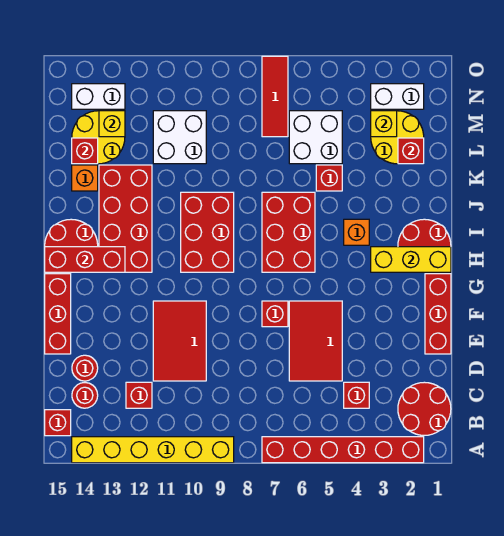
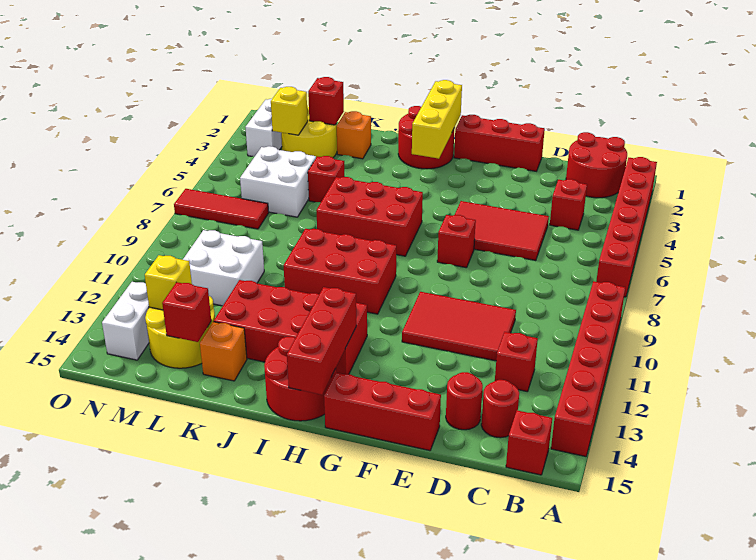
yellow brick A9:A14 level 1 -> red brick A9:A14 level 1
orange brick I4 level 1 -> orange brick K2 level 1

